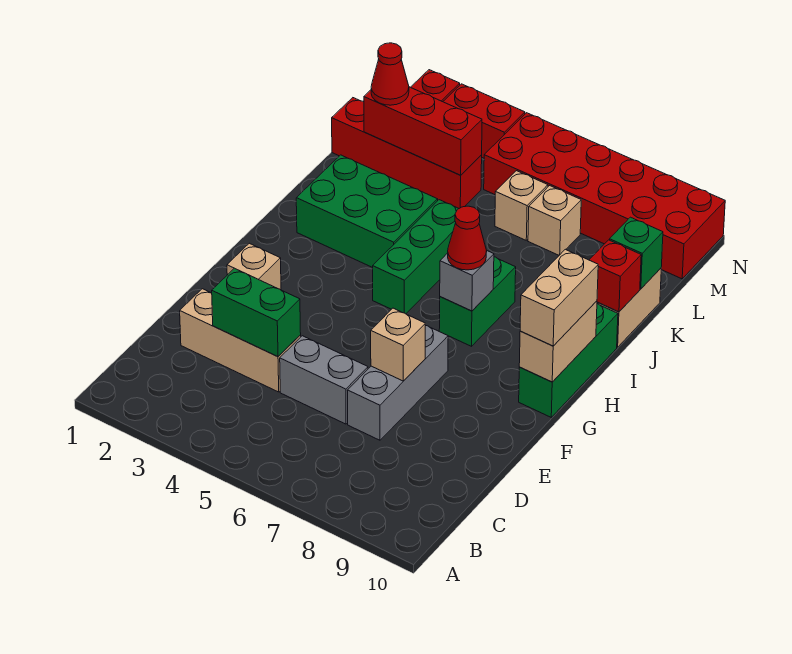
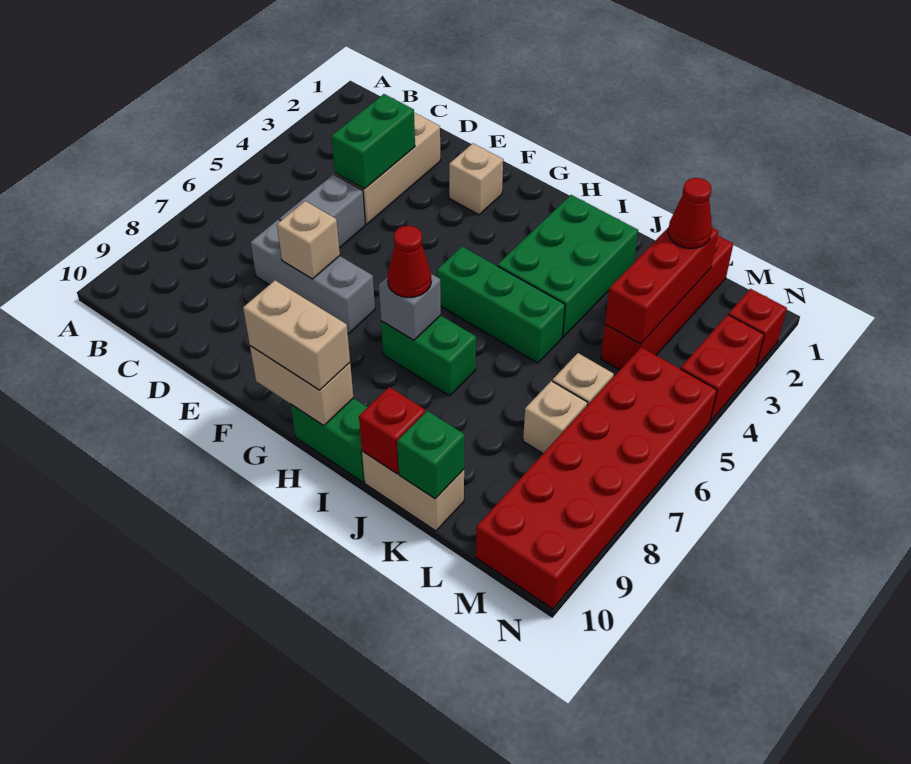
green brick G10:I10 level 1 -> green brick H10:I10 level 1

